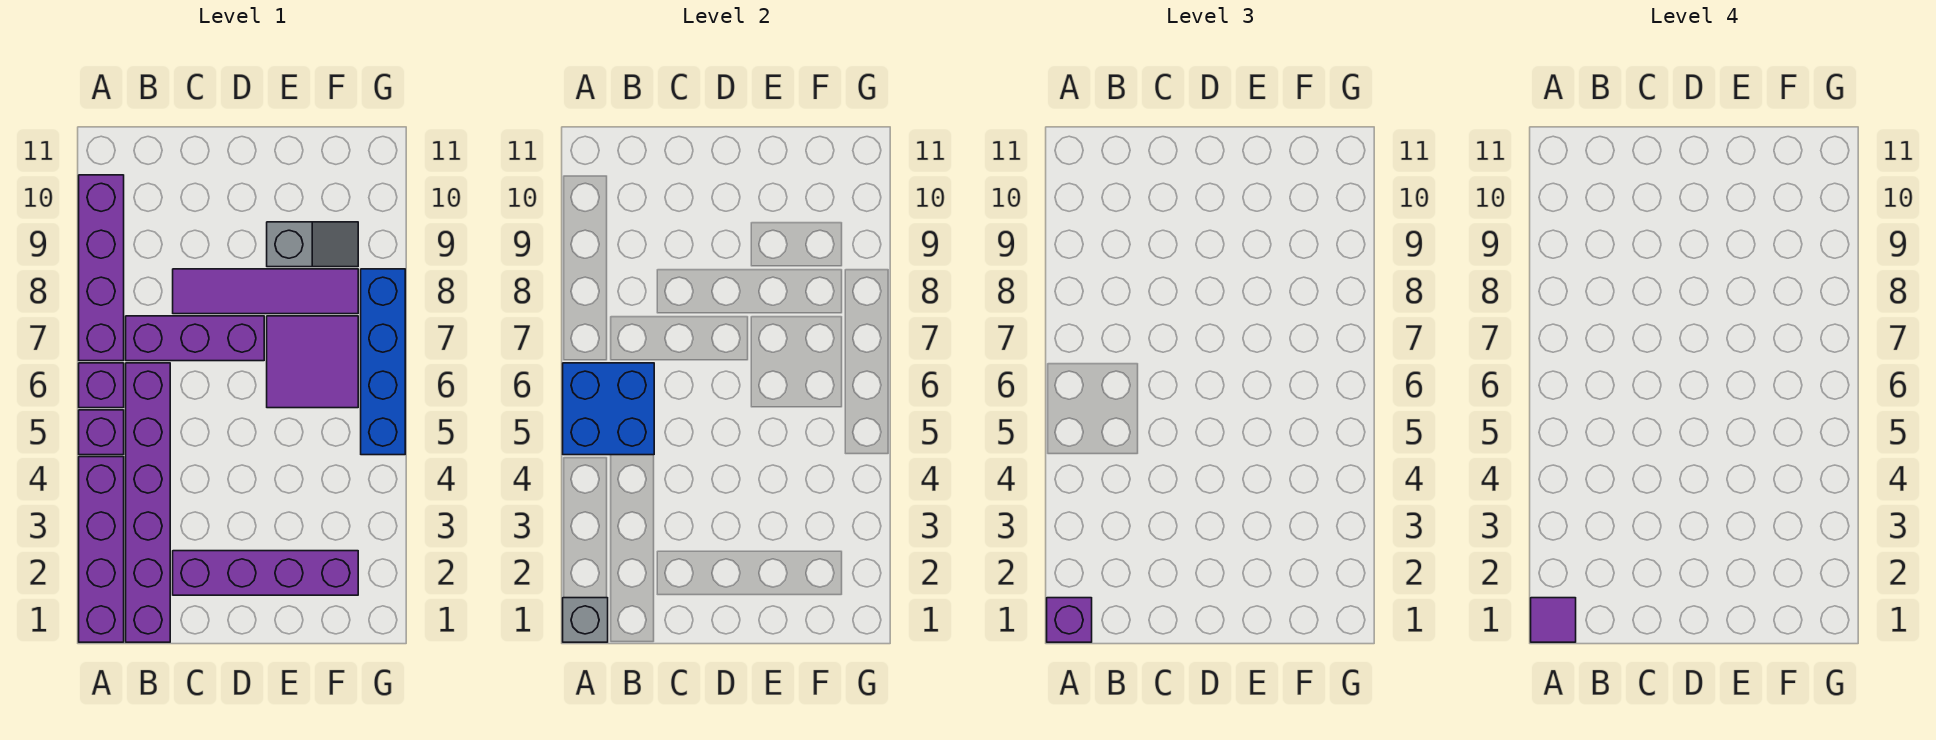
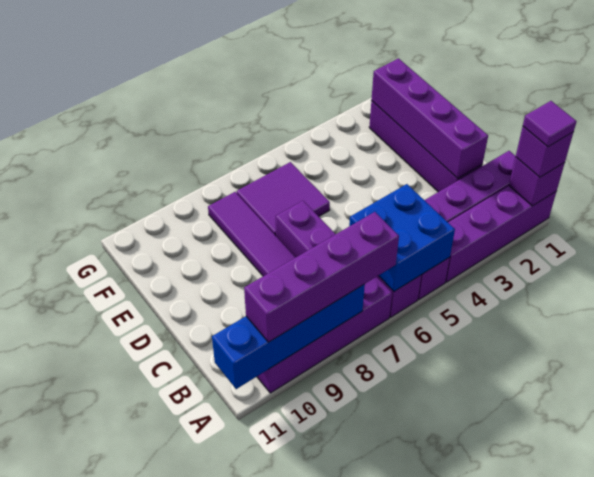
grey brick A1 level 2 -> purple brick A1 level 2
none -> purple brick A7:A10 level 3
none -> purple brick C2:F2 level 2
grey slope E9:F9 level 1 top E -> none
blue brick G5:G8 level 1 -> blue brick A8:A11 level 2

